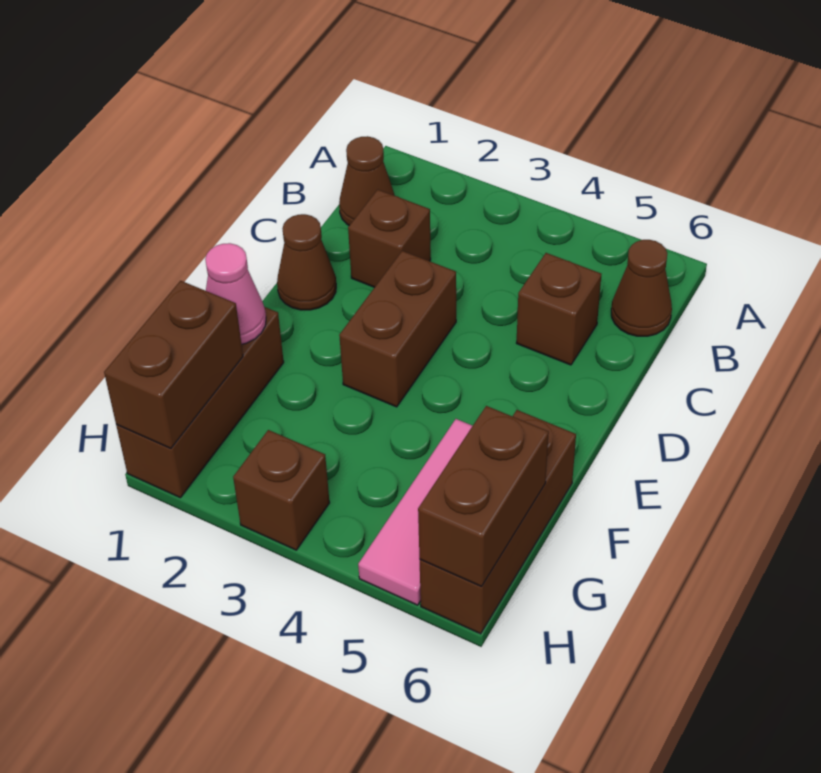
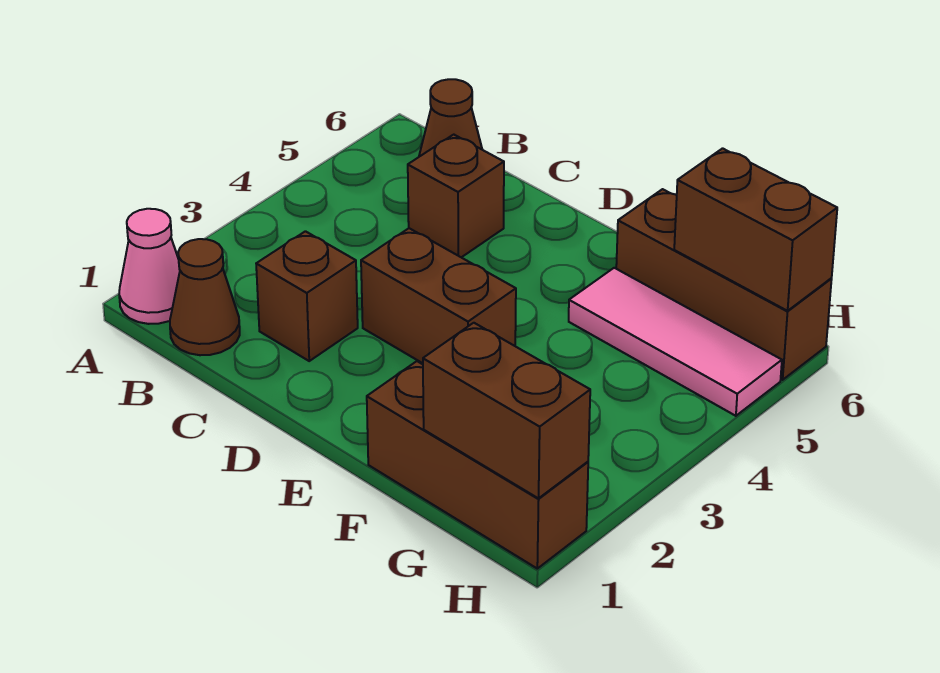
brown cone D1 level 1 -> none
pink cone F1 level 2 -> pink cone A1 level 1
brown brick H3 level 1 -> none

